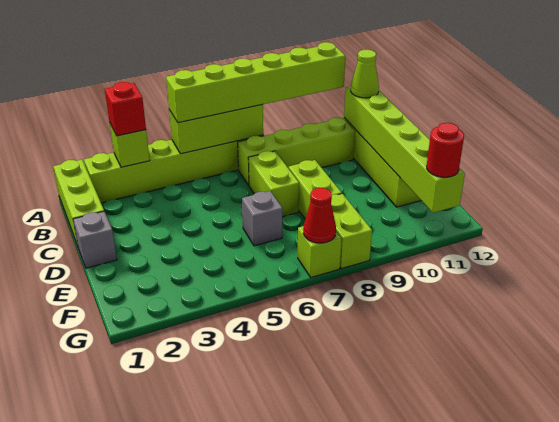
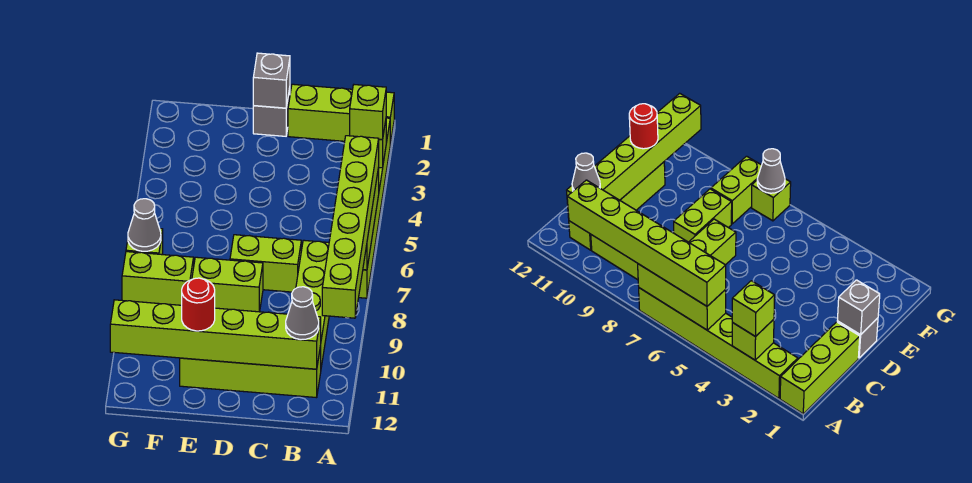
red brick A3 level 3 -> lime brick A3 level 3
lime cone B11 level 3 -> grey cone B11 level 3
grey brick E6 level 1 -> grey brick D1 level 2
red cone G7 level 2 -> grey cone G7 level 2
red round brick G11 level 3 -> red round brick E11 level 3

